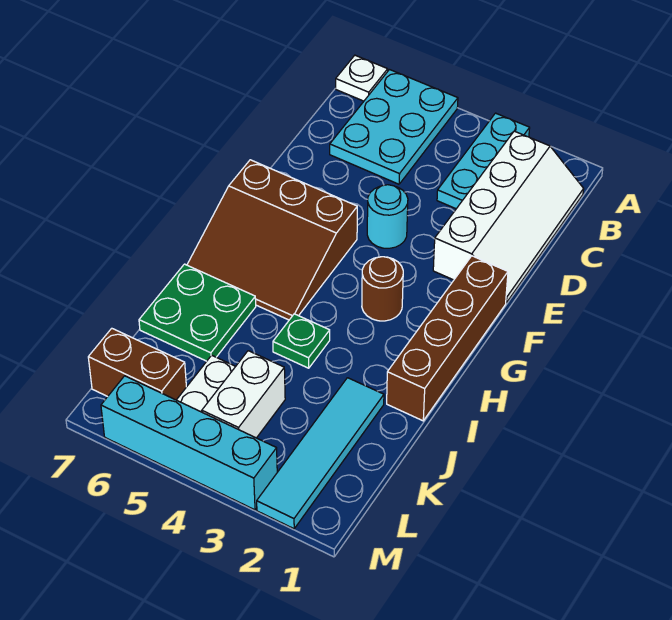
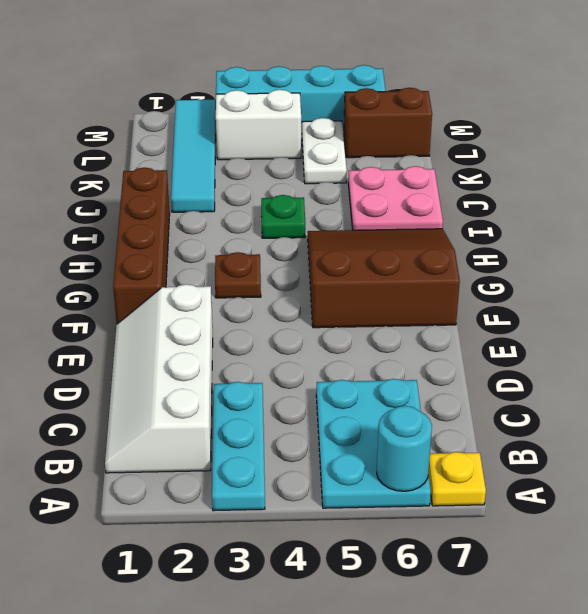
white plate A7 level 1 -> yellow plate A7 level 1
cyan round brick E4 level 1 -> cyan round brick A6 level 2
brown round brick G3 level 1 -> brown plate G3 level 1
green plate I6:J7 level 1 -> pink plate I6:J7 level 1
white brick K4:L4 level 1 -> white brick L3:L4 level 1

